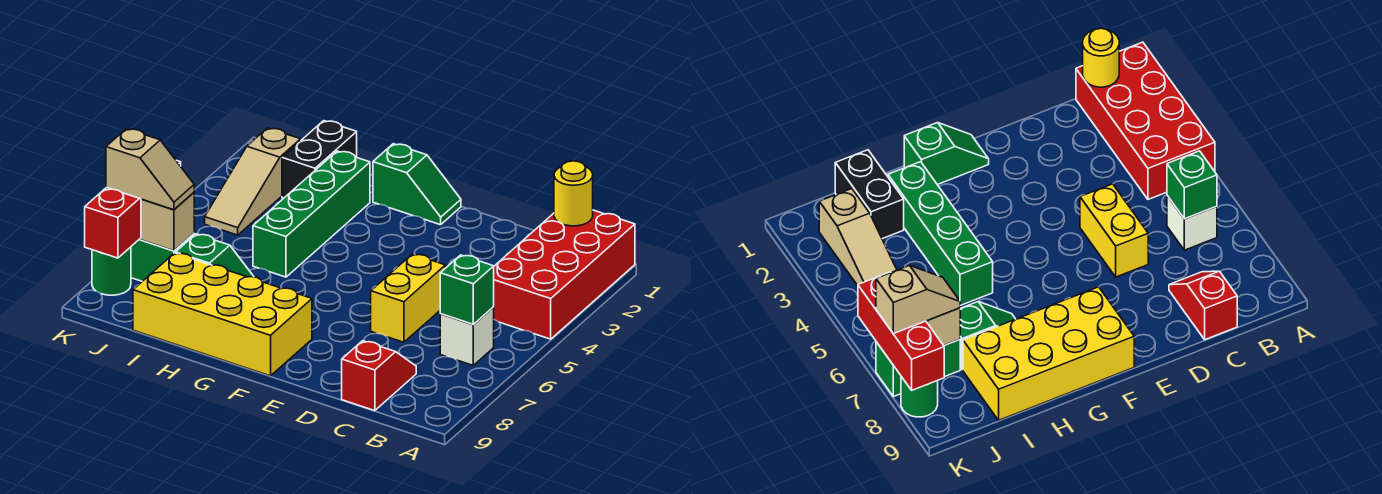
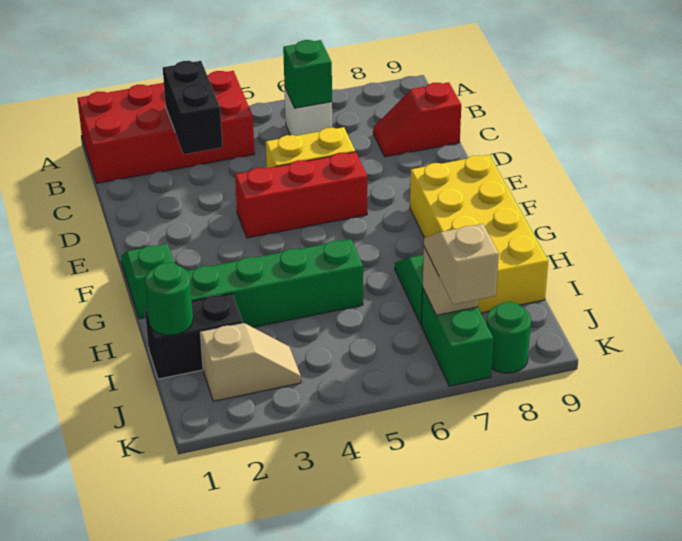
yellow round brick B1 level 2 -> none
none -> black brick B3:C3 level 2
none -> green round brick I1 level 2
tan slope J2:J4 level 1 top 2 -> tan slope J2:J3 level 1 top 2
red brick K6:K8 level 2 -> red brick E4:E6 level 1

